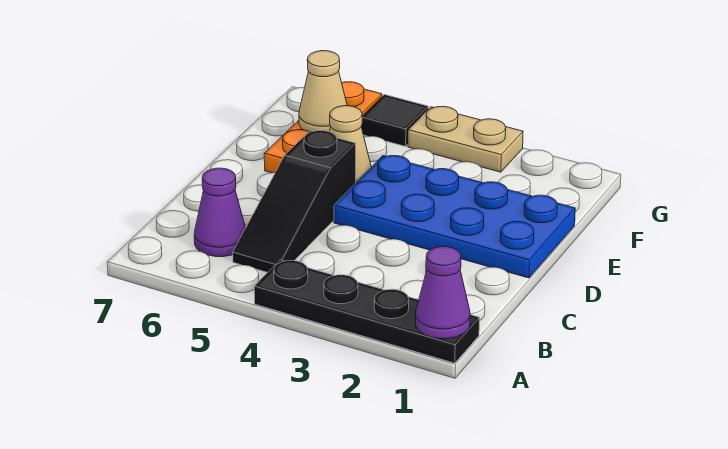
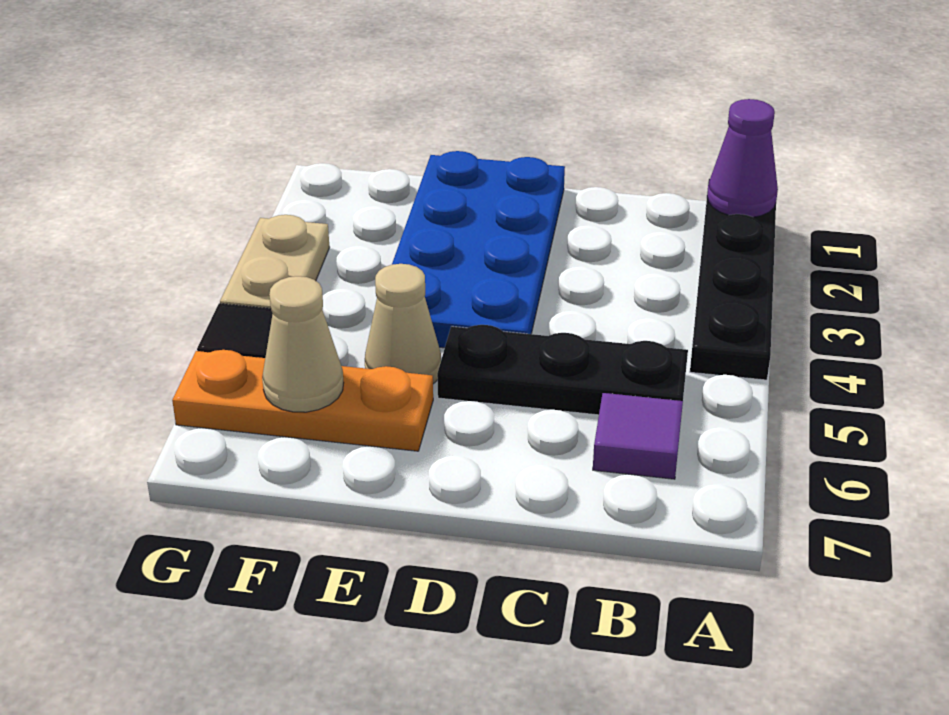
black slope B5:D5 level 1 top D -> black plate B5:D5 level 1
purple cone B6 level 1 -> purple tile B6 level 1

